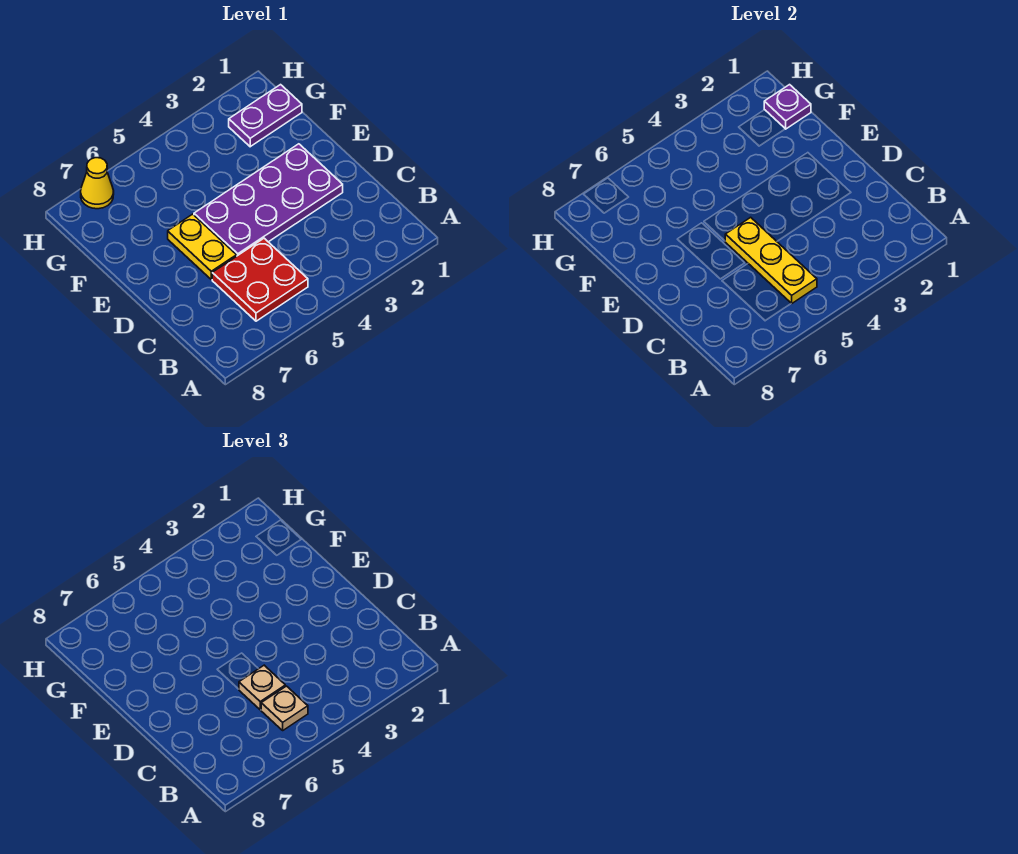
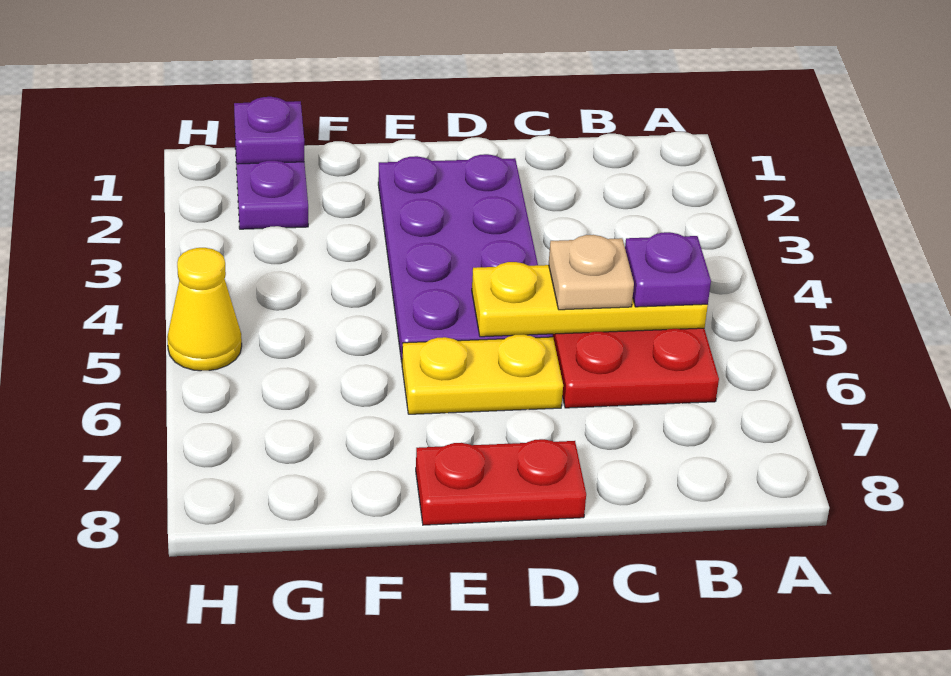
tan plate B5 level 3 -> purple plate B5 level 3
none -> red plate D8:E8 level 1
yellow cone H7 level 1 -> yellow cone H5 level 1

